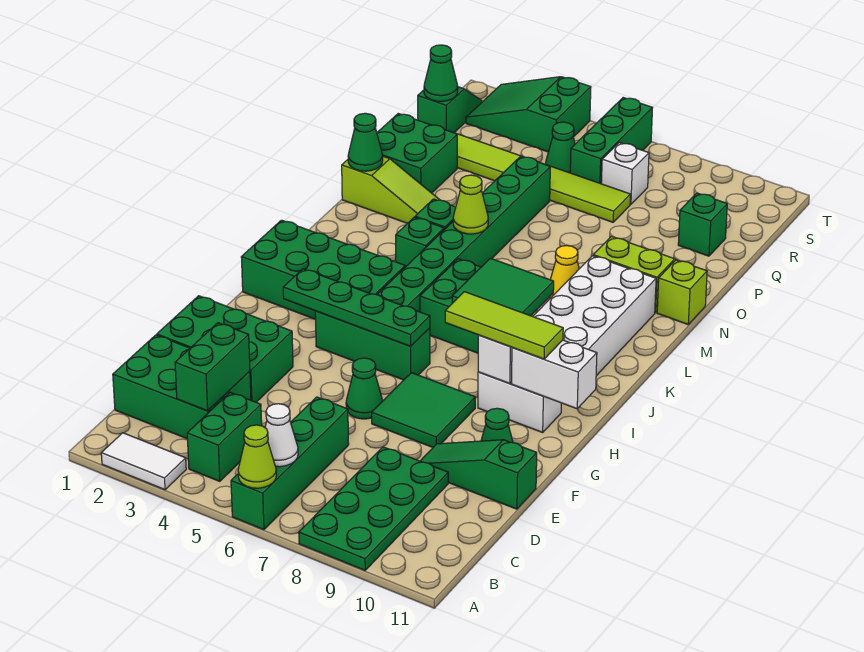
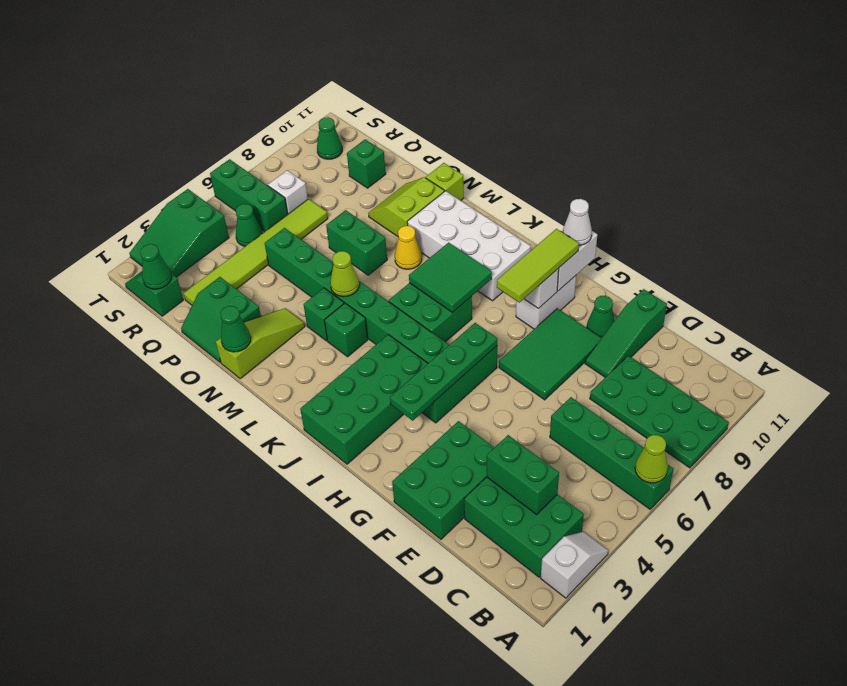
white tile A2:A3 level 1 -> white slope A2:A3 level 1 top 2
green brick B4:C4 level 1 -> green brick N7:O7 level 1
white cone B6 level 2 -> white cone H11 level 3
green brick C1:D3 level 1 -> green brick B2:D3 level 1
green cone F6 level 1 -> green cone S10 level 1
green tile F7:G8 level 1 -> green tile F7:G9 level 1
green brick O1:P2 level 1 -> green slope O1:P2 level 1 top 2

